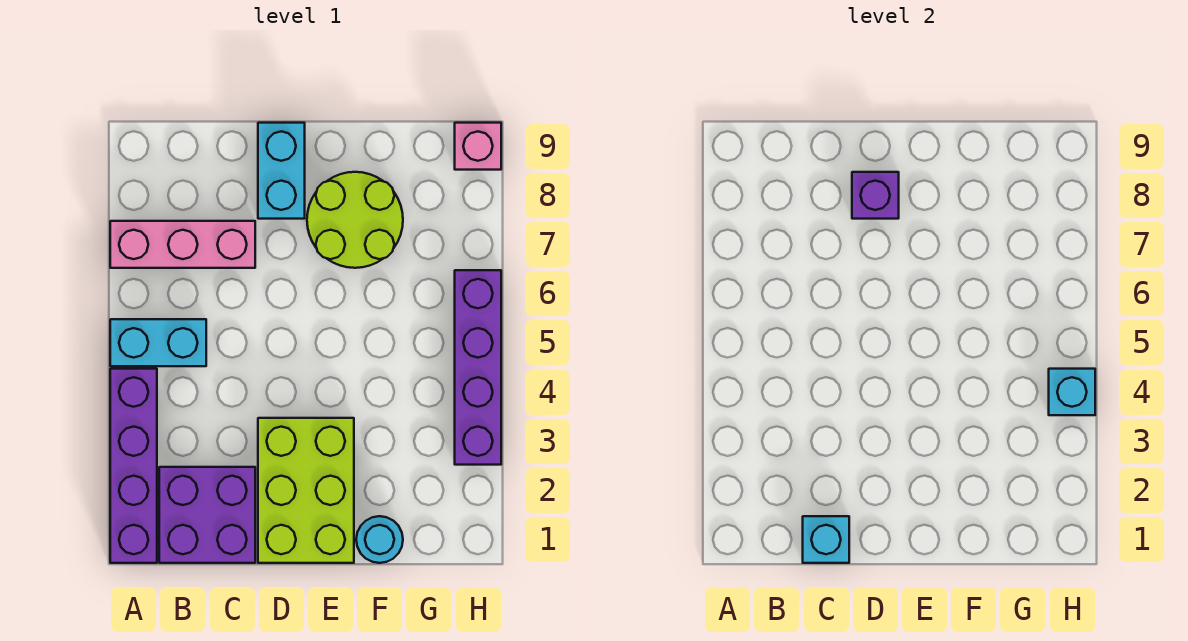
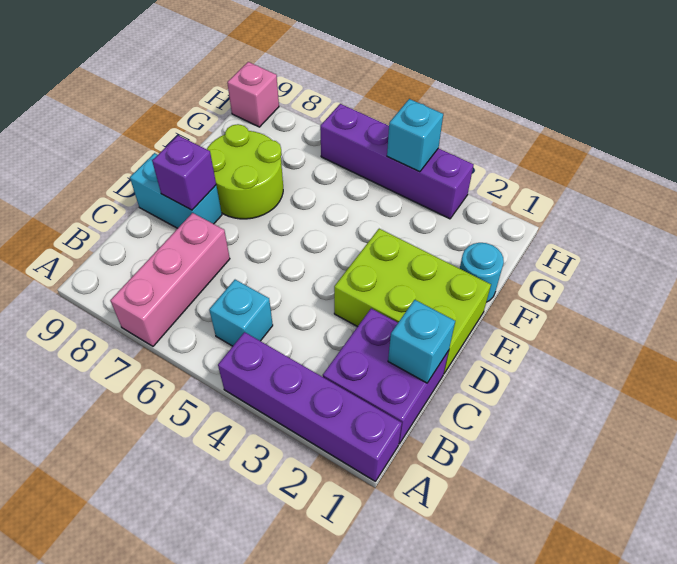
cyan brick A5:B5 level 1 -> cyan brick B5 level 1

